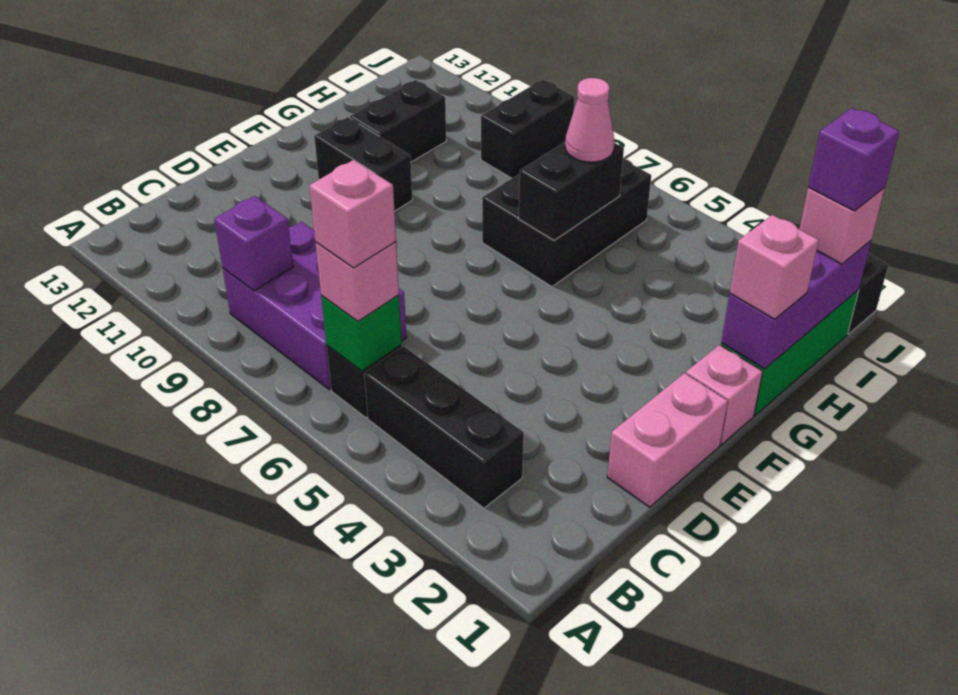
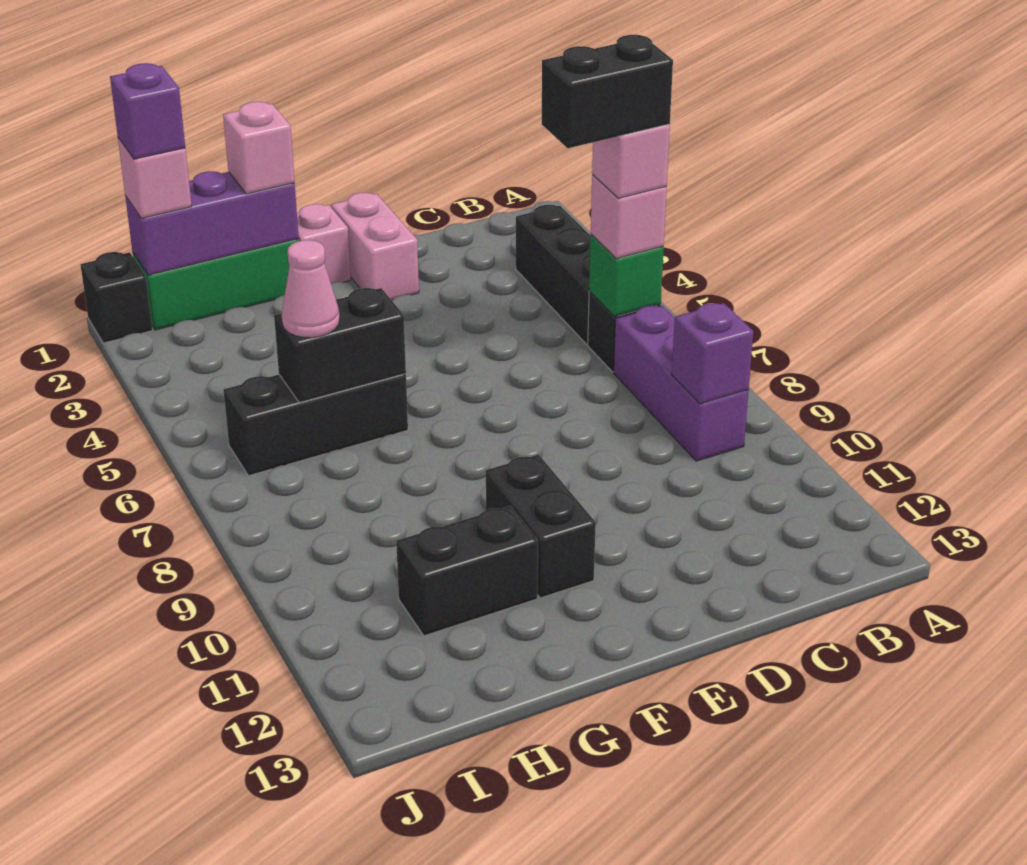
purple brick B7:C9 level 1 -> purple brick B7:B9 level 1
pink brick D1:E1 level 1 -> pink brick E1:E2 level 1
black brick G6:I7 level 1 -> black brick G6:I6 level 1
black brick I9:J9 level 1 -> black brick B6:C6 level 5

